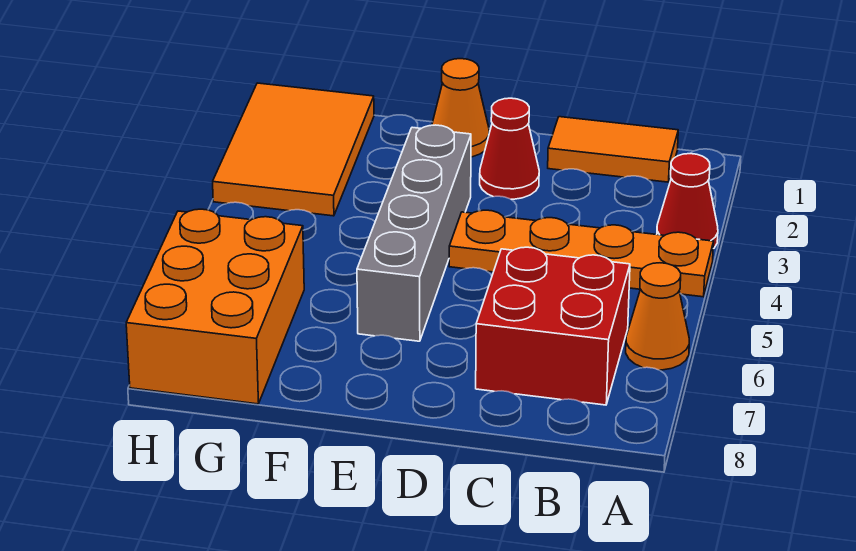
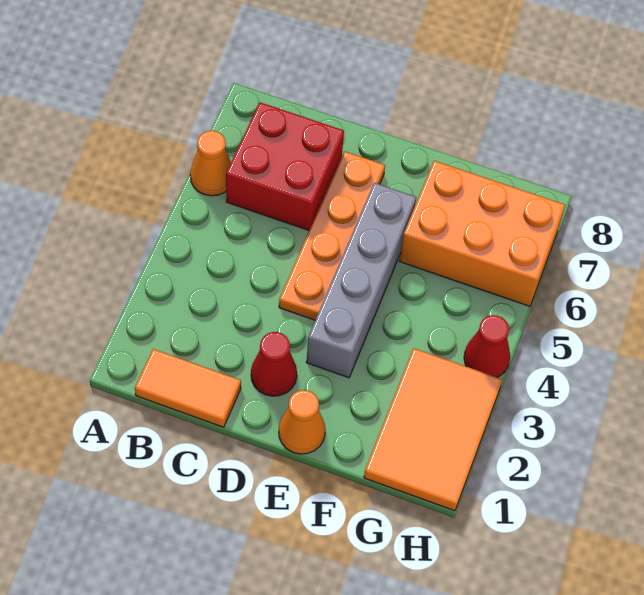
red cone A3 level 1 -> red cone H4 level 1
orange plate A4:D4 level 1 -> orange plate D4:D7 level 1
orange brick G6:H8 level 1 -> orange brick F6:H7 level 1

